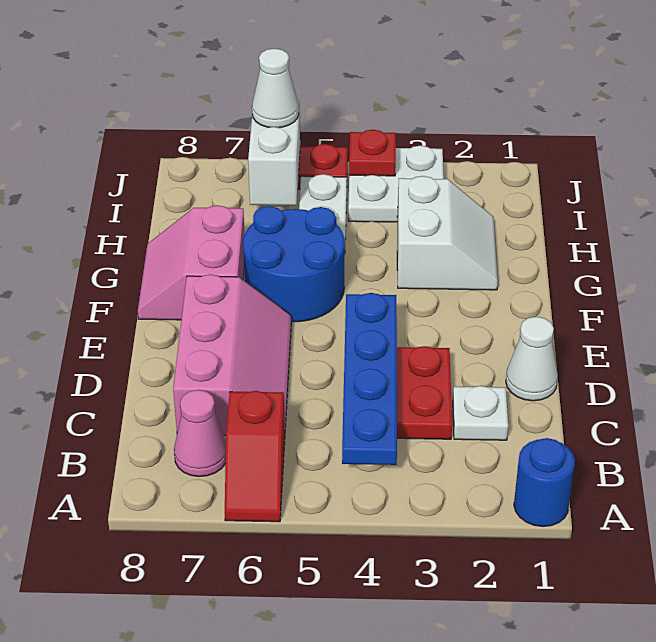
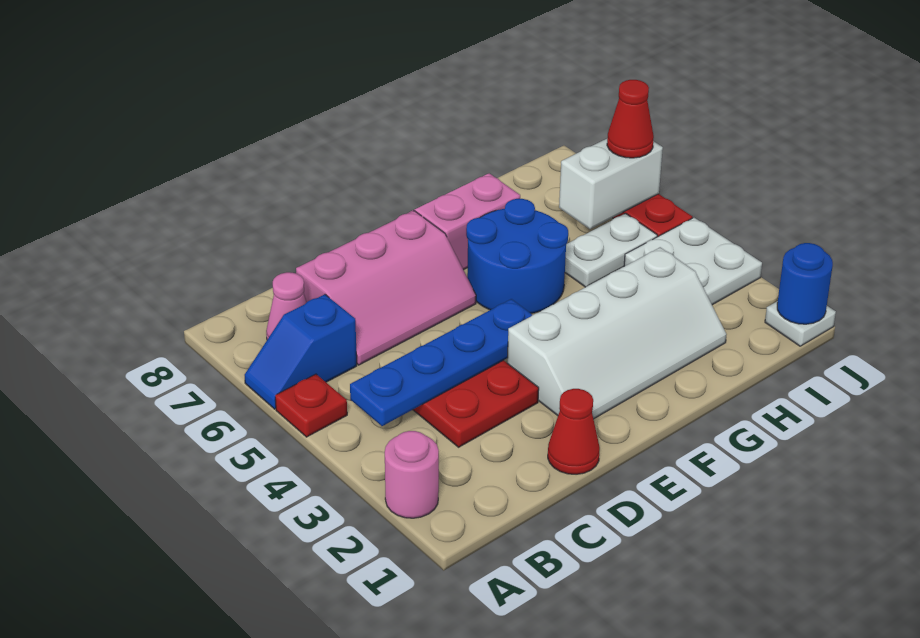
blue round brick A1 level 1 -> blue round brick J1 level 2
none -> pink round brick A2 level 1
red slope A6:B6 level 1 top B -> blue slope A6:B6 level 1 top B
white plate C2 level 1 -> white plate J1 level 1
white cone D1 level 1 -> red cone D1 level 1
white slope G2:H3 level 1 top 3 -> white slope E2:H3 level 1 top 3
red plate J4 level 2 -> red plate A5 level 1
white cone J6 level 3 -> red cone J6 level 3

